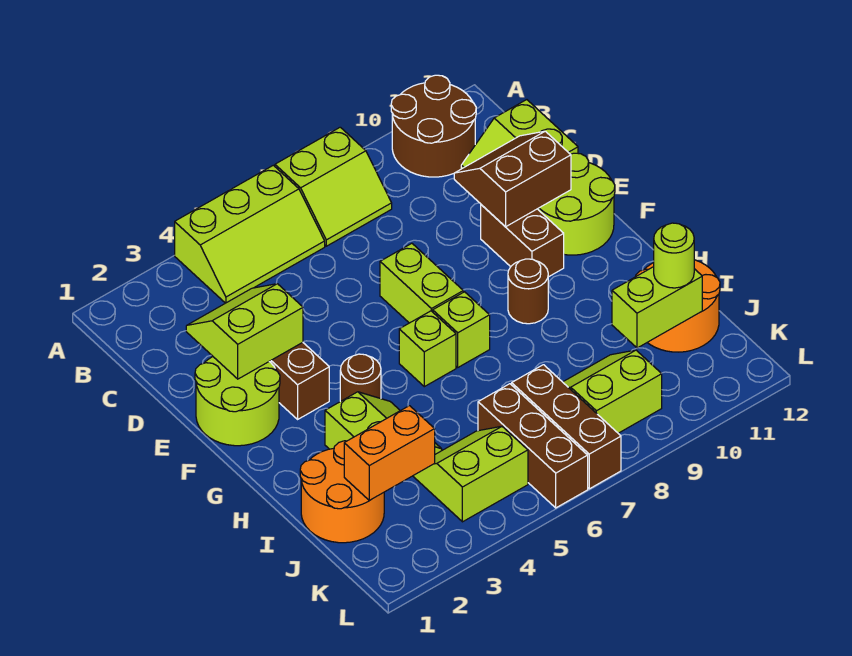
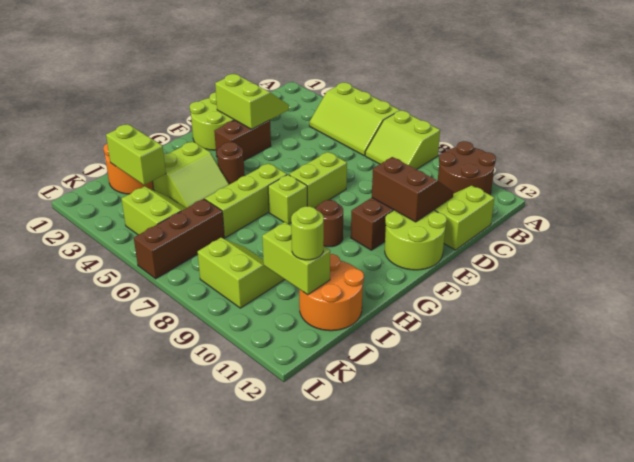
lime brick G6 level 1 -> lime brick G6:I6 level 1
orange brick J2:J3 level 2 -> lime brick J2:J3 level 2
brown brick J7:L7 level 1 -> none

